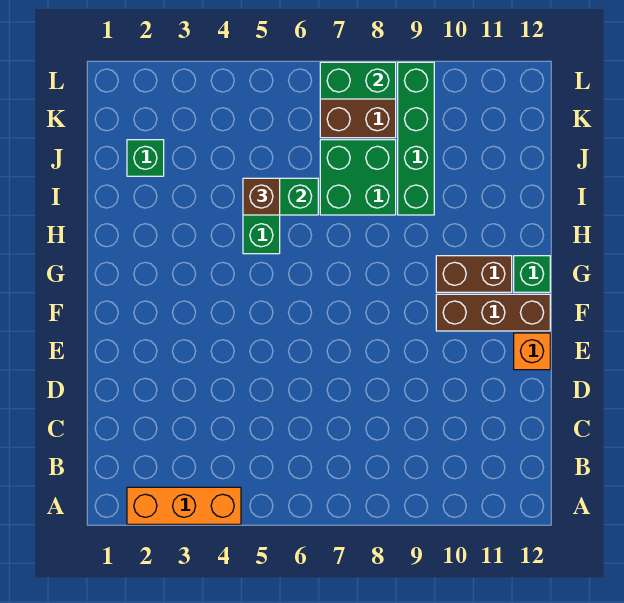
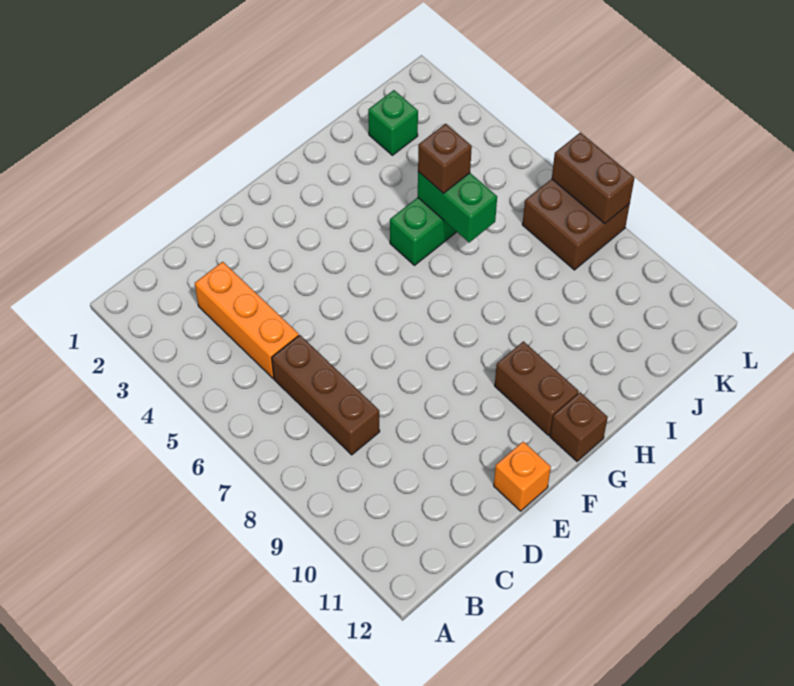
orange brick A2:A4 level 1 -> orange brick C3:C5 level 1
brown brick F10:F12 level 1 -> brown brick C6:C8 level 1
green brick G12 level 1 -> brown brick G12 level 1
green brick I7:J8 level 1 -> none
green brick I9:L9 level 1 -> none
green brick L7:L8 level 2 -> brown brick L7:L8 level 2

